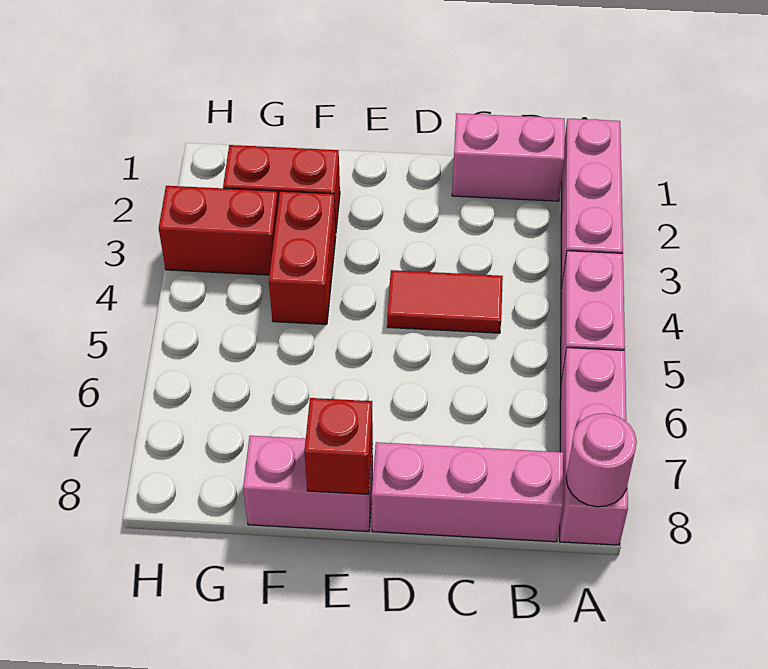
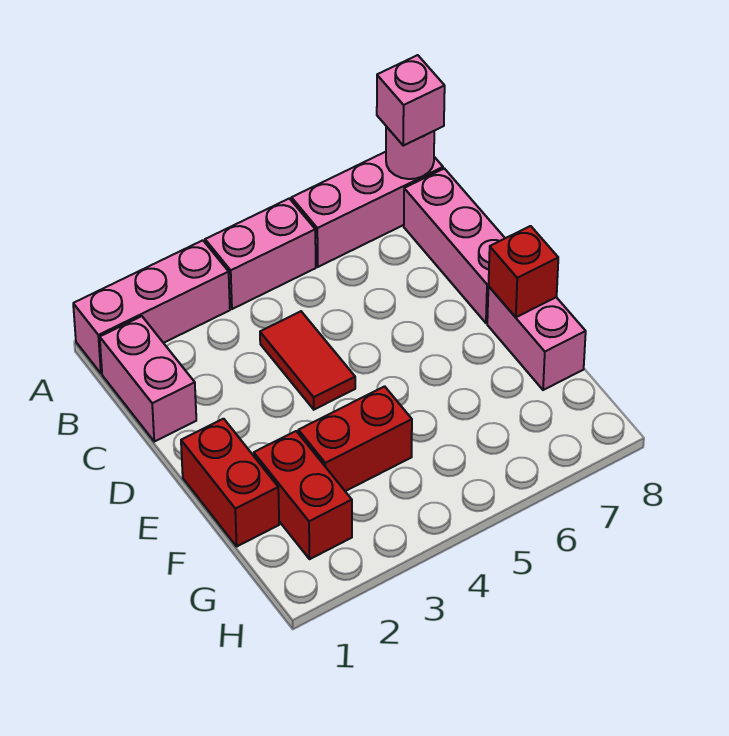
none -> pink brick A8 level 3
red brick G3:H3 level 1 -> red brick E1:F1 level 1

